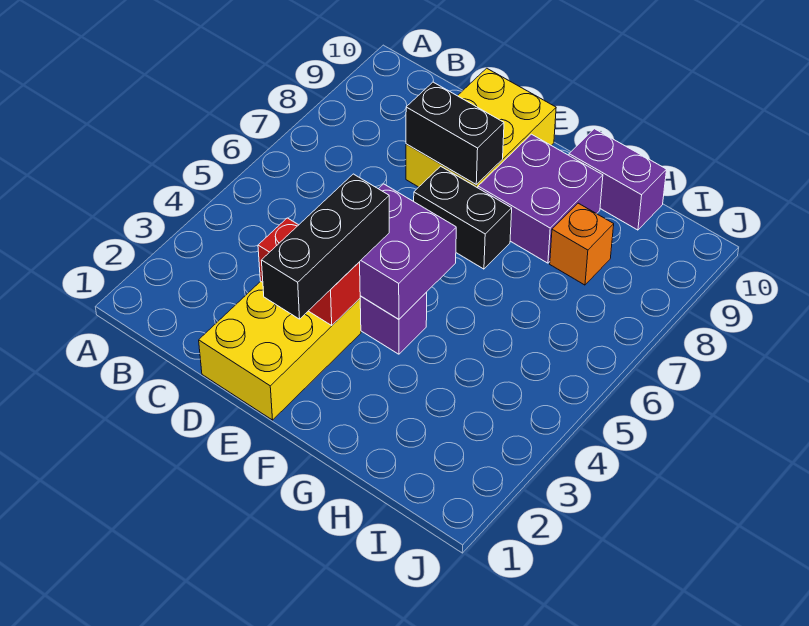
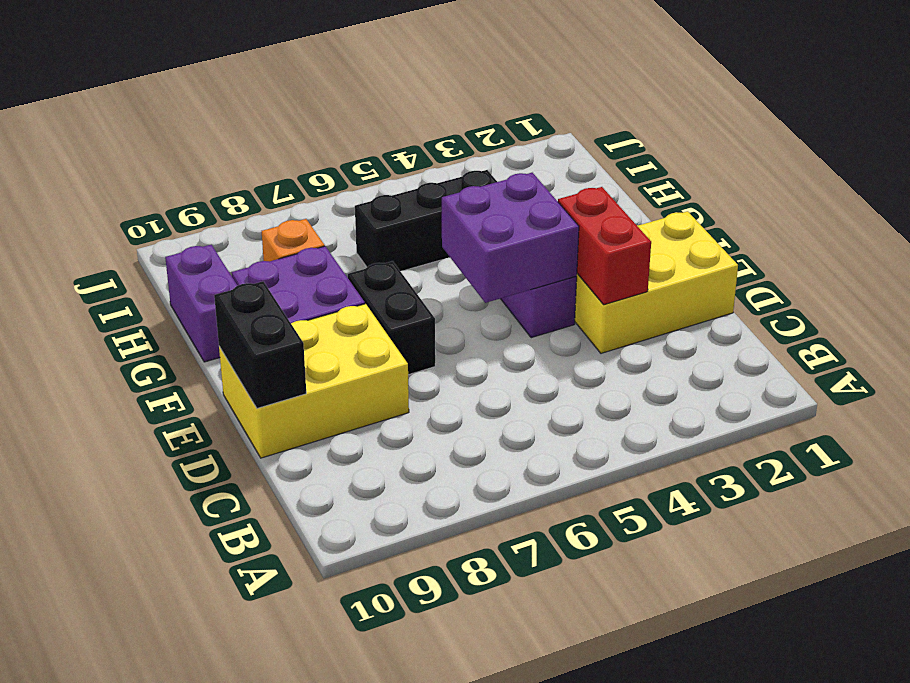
black brick D8:E8 level 2 -> black brick D10:E10 level 2
black brick E2:E4 level 3 -> black brick H4:H6 level 1

